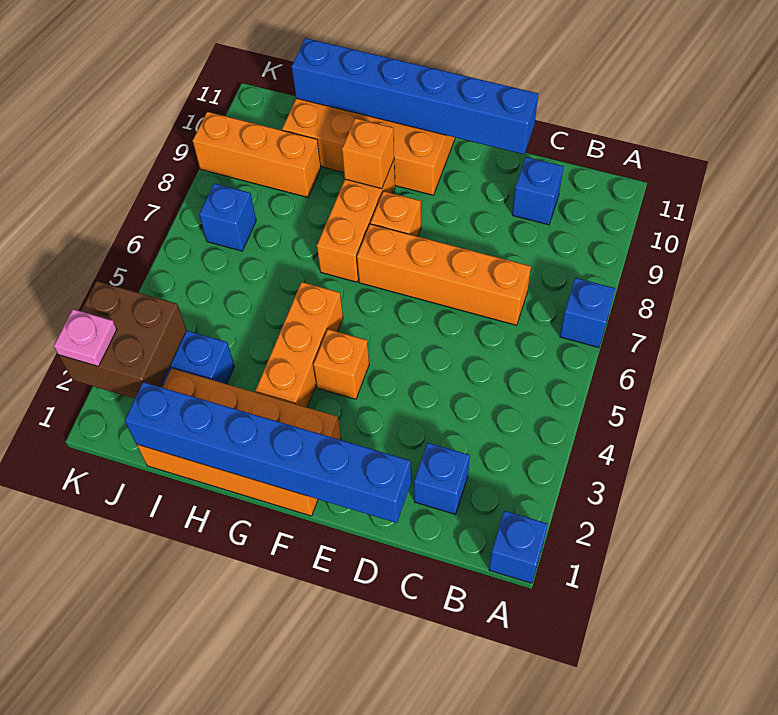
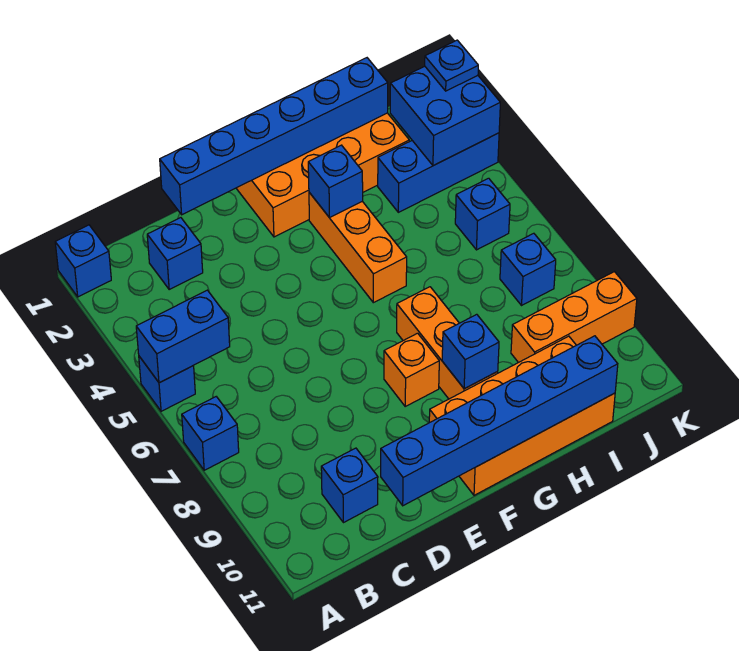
none -> blue brick A5 level 1
none -> blue brick A5:B5 level 2
orange brick C7:F7 level 1 -> none
orange brick F4 level 1 -> none
none -> blue brick G3 level 2
orange brick G9 level 2 -> blue brick G9 level 2
brown brick J2:K3 level 2 -> blue brick J2:K3 level 2
none -> blue brick J5 level 1
pink plate K2 level 3 -> blue plate K2 level 3

